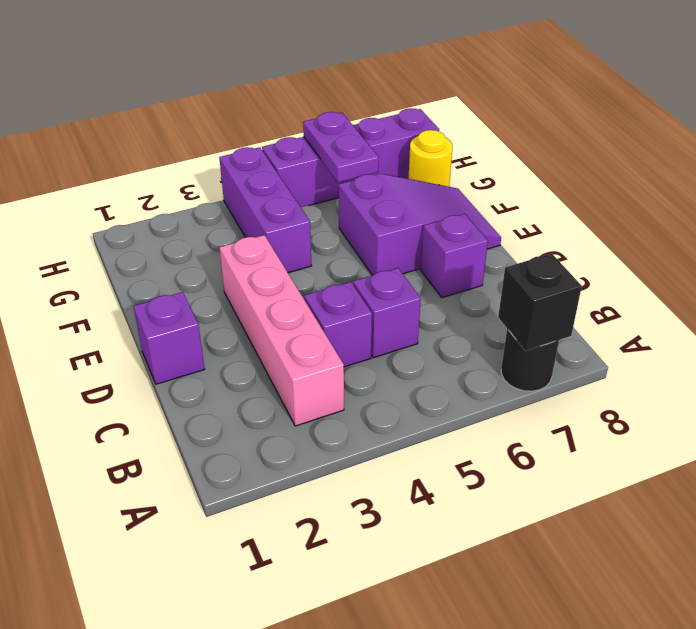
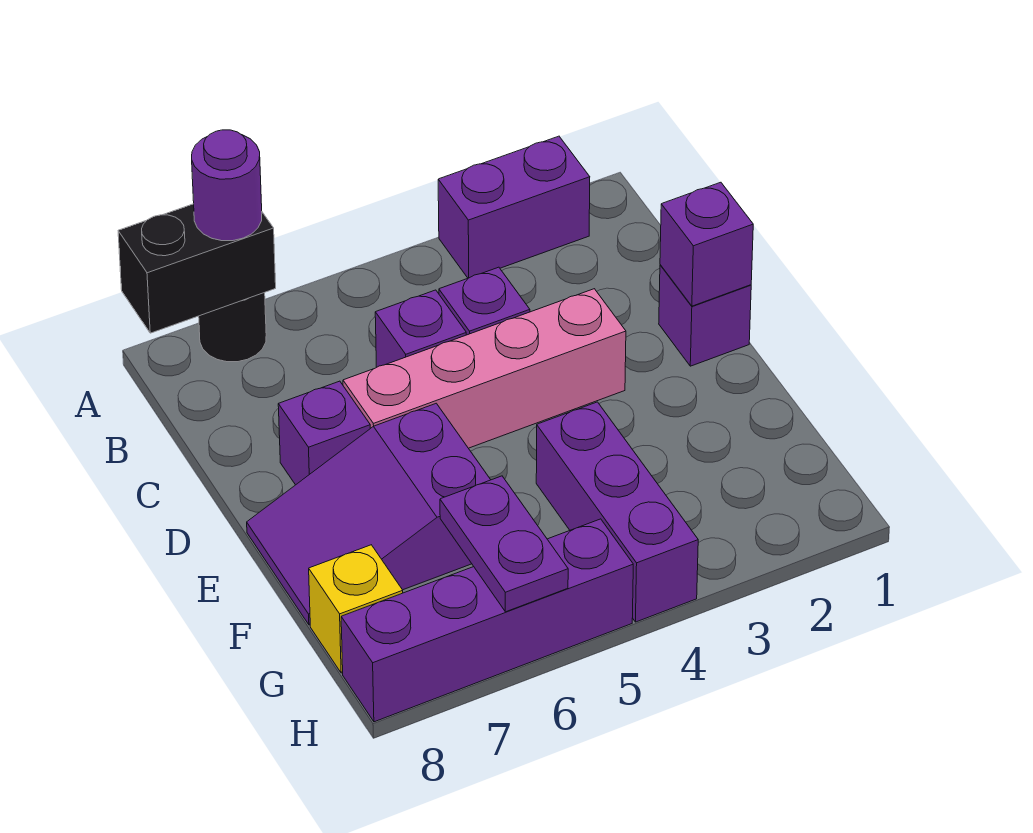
none -> purple brick A2:A3 level 1
black brick A7 level 2 -> black brick A7:A8 level 2
none -> purple round brick A7 level 3
pink brick B3:E3 level 1 -> pink brick D3:D6 level 1
none -> purple brick D1 level 2
yellow round brick G8 level 1 -> yellow brick G8 level 1

